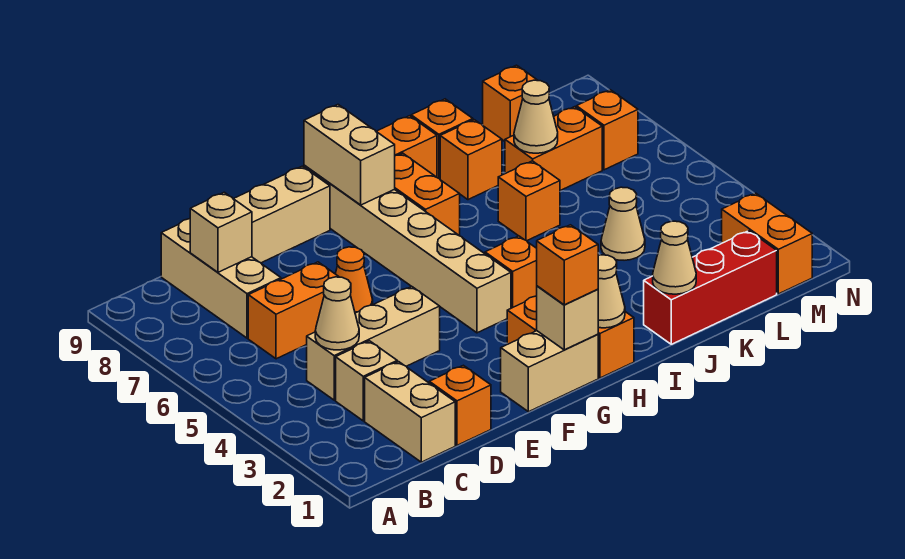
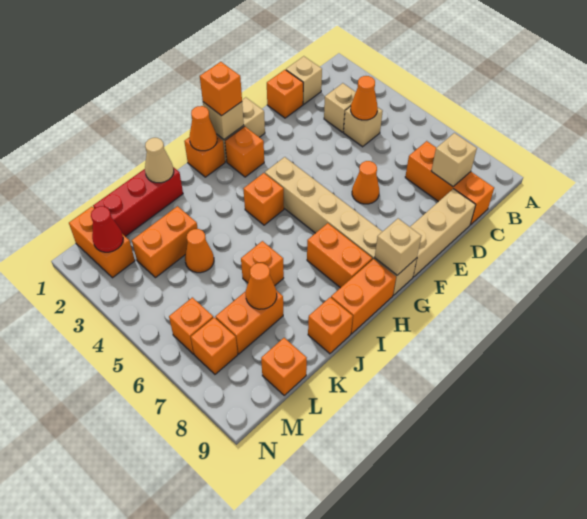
tan brick C1:C2 level 1 -> tan brick C1 level 1
tan brick C4:E4 level 1 -> tan brick C4 level 1
tan cone C4 level 2 -> orange cone C4 level 2
orange brick C6:D6 level 1 -> orange brick K3:L3 level 1
tan brick C7:C9 level 1 -> orange brick C7:C9 level 1
tan brick G8:G9 level 2 -> tan brick G9 level 2
tan cone H1 level 2 -> orange cone H1 level 2
orange brick J8 level 1 -> orange brick M6 level 1
tan cone K4 level 1 -> orange cone K4 level 1
tan cone K7 level 2 -> orange cone K7 level 2
none -> red cone M2 level 2

